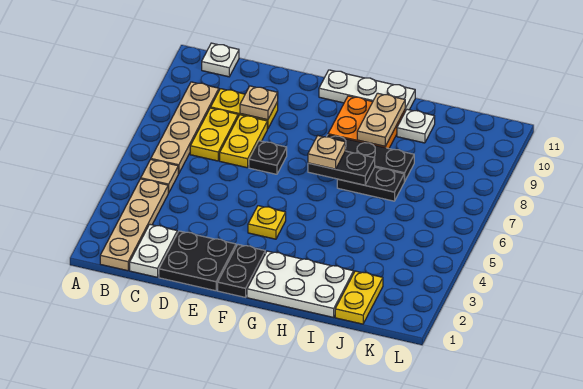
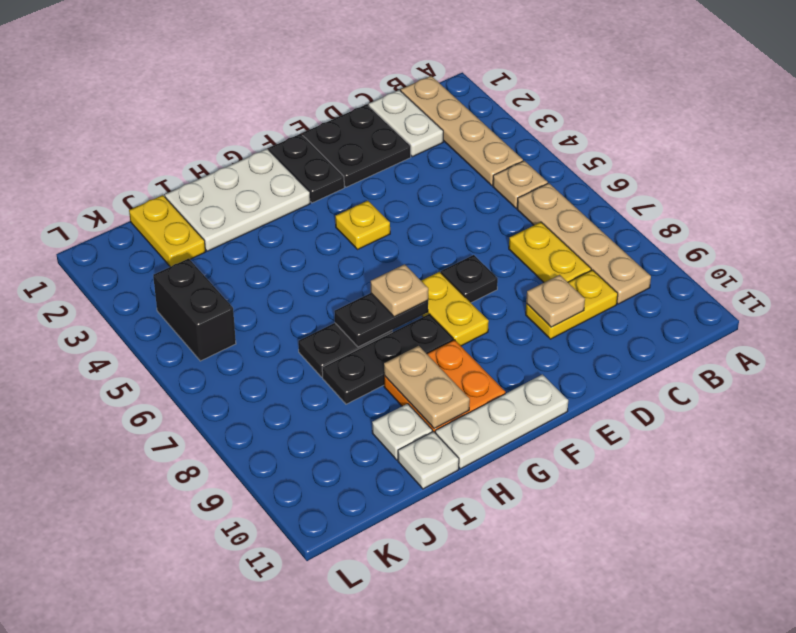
white plate B11 level 1 -> white plate I11 level 1
yellow plate D7:D8 level 1 -> yellow plate F7:F8 level 1
none -> black brick K4:K5 level 1

